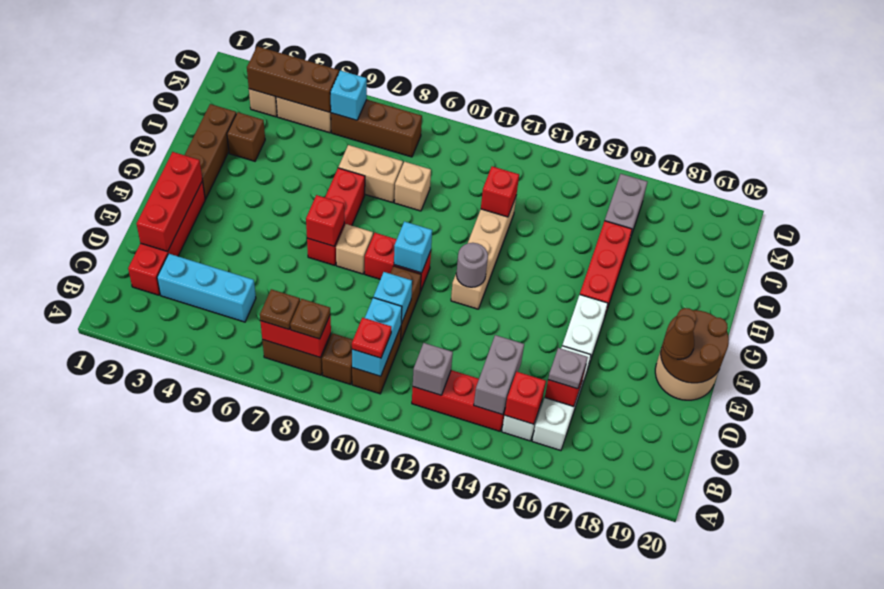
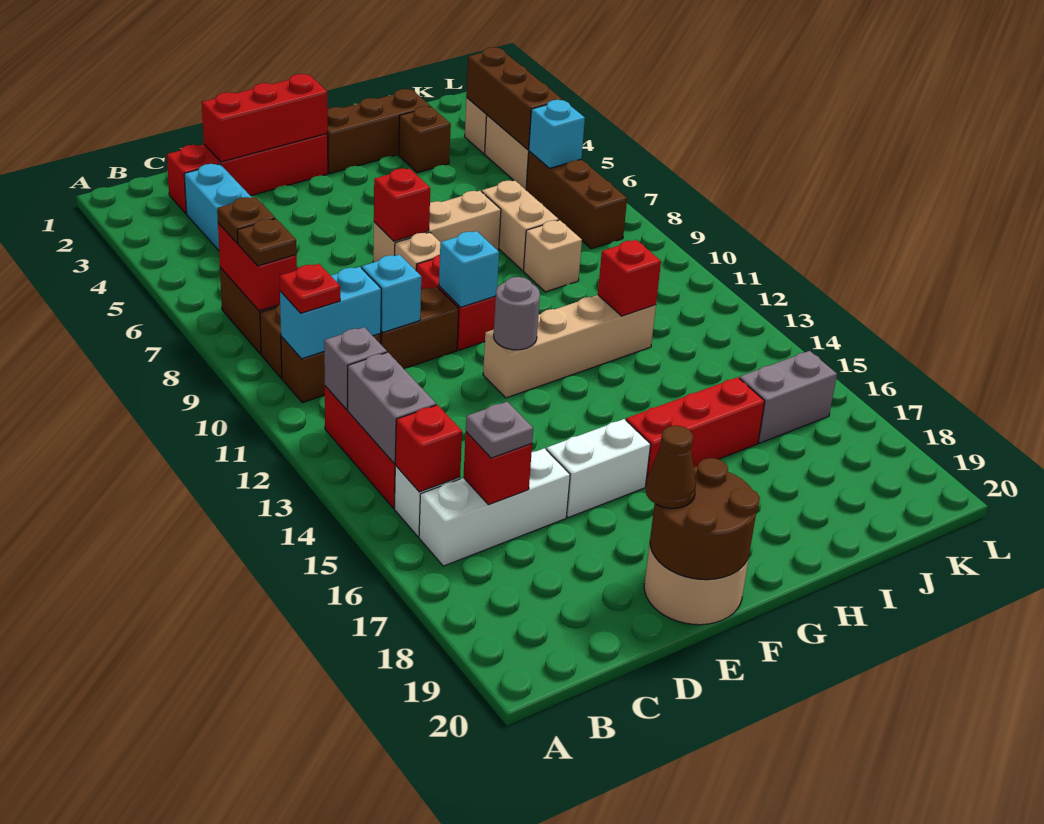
grey brick B14:C14 level 2 -> grey brick B13:B14 level 2
red brick F7:H7 level 1 -> tan brick F7:H7 level 1

